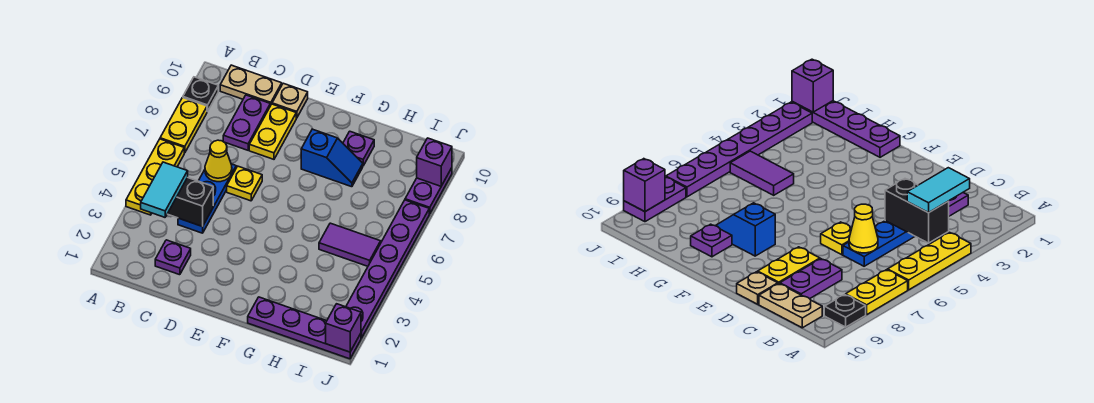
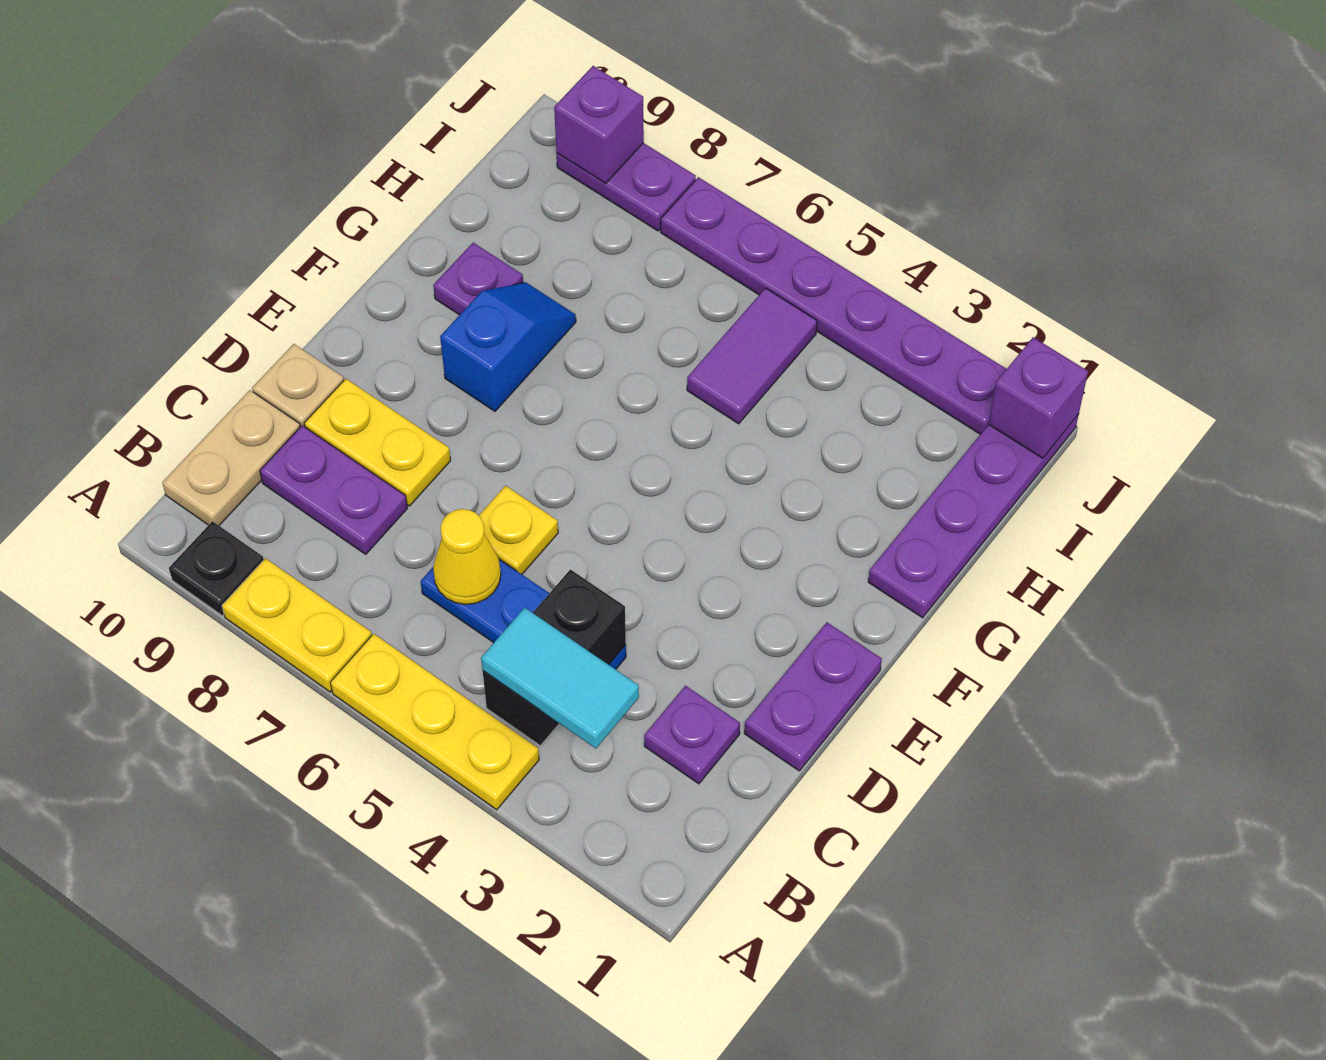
none -> purple plate D1:E1 level 1

